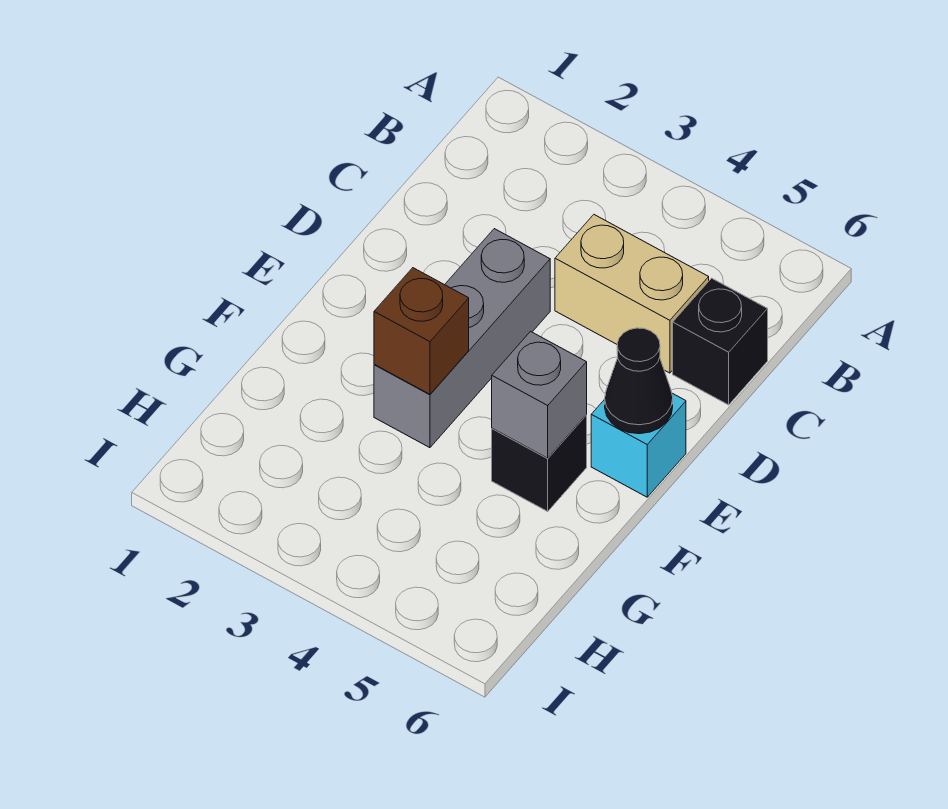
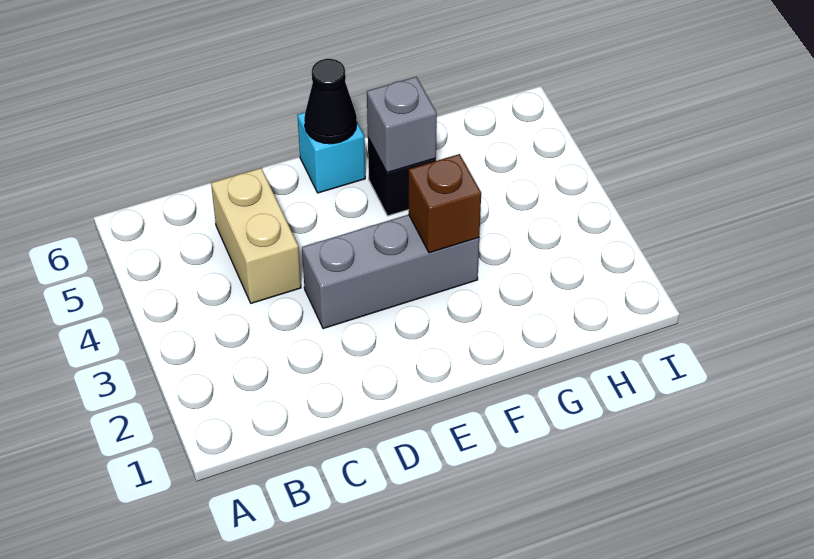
black brick C6 level 1 -> none

